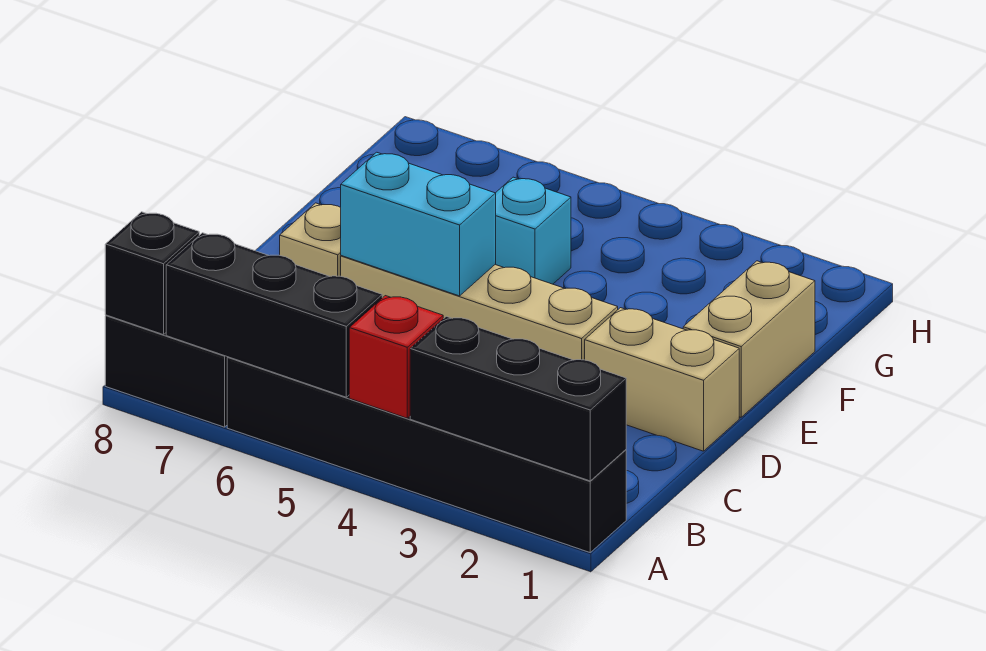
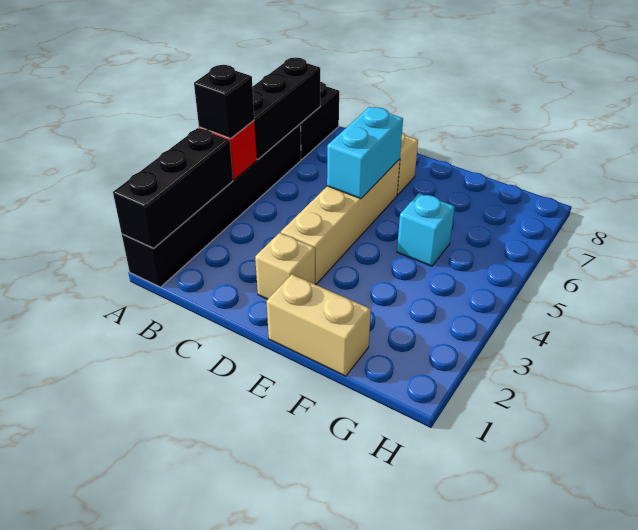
black brick A8 level 2 -> black brick A4 level 3
tan brick D1:D2 level 1 -> tan brick D2 level 1

